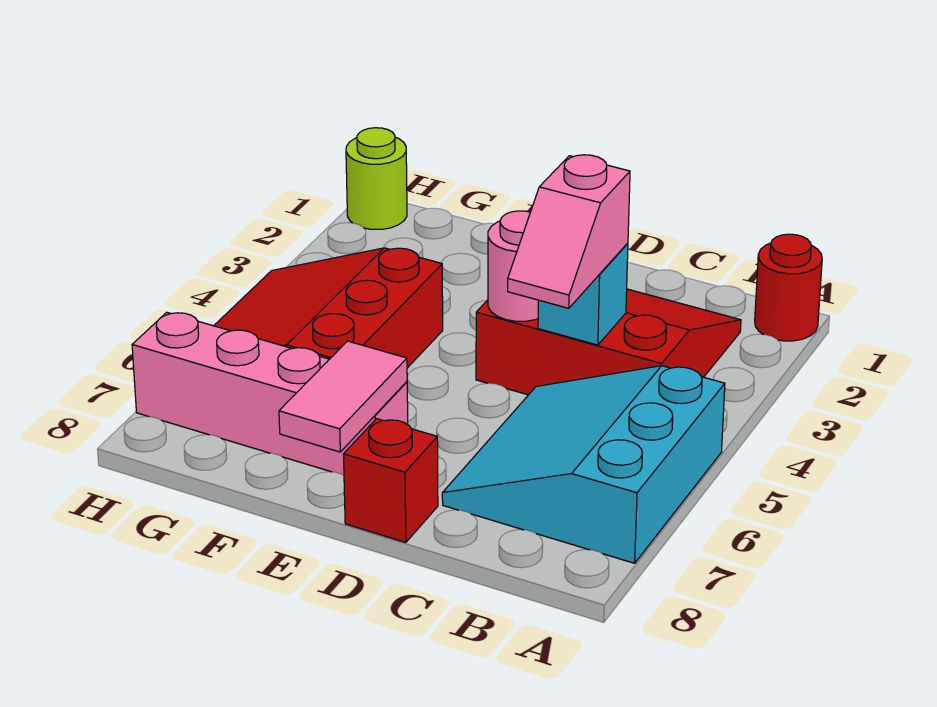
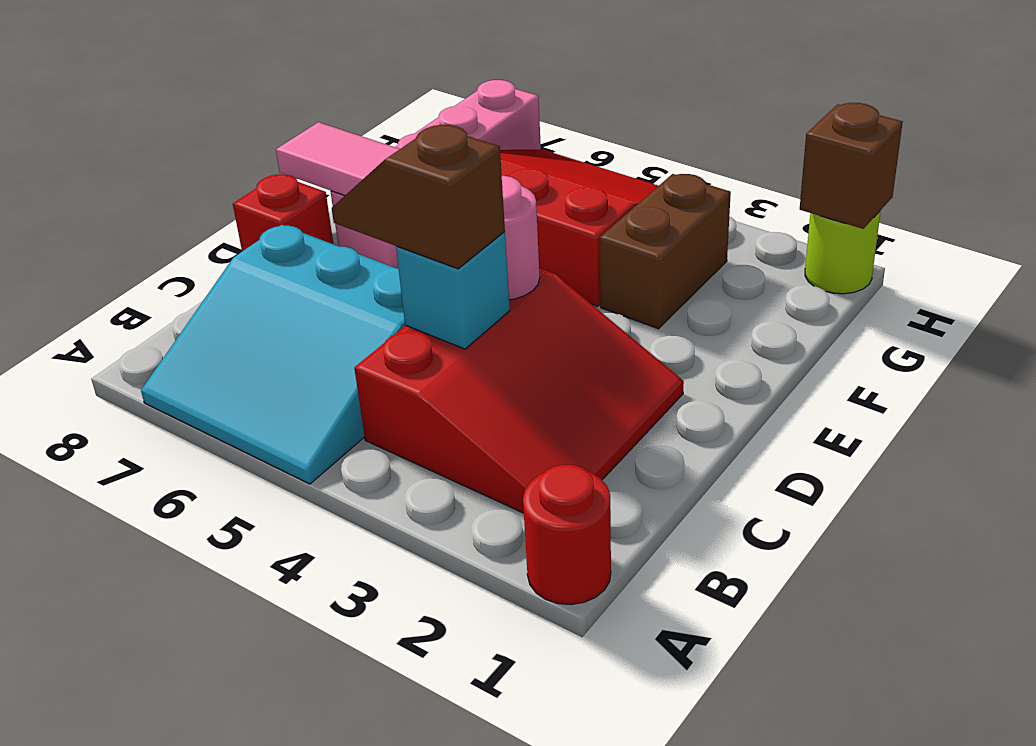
cyan slope A5:C7 level 1 top A -> cyan slope A5:C7 level 1 top C
pink slope C4:C5 level 3 top 4 -> brown slope C4:C5 level 3 top 4
none -> brown brick F3:G3 level 1
none -> brown brick H1 level 2

